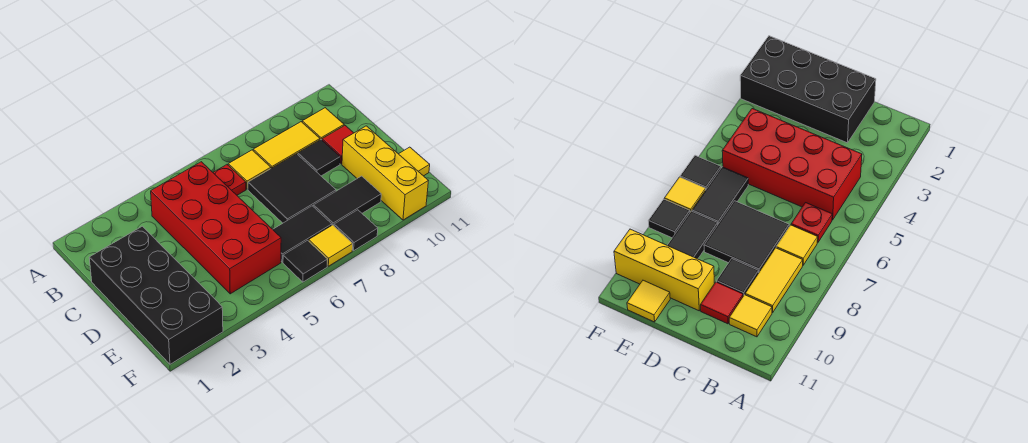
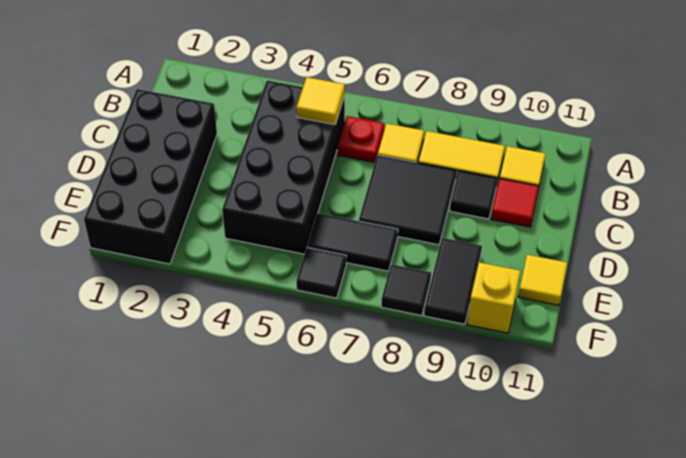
red brick B4:E5 level 1 -> black brick B4:E5 level 1
yellow brick D10:F10 level 1 -> yellow brick F10 level 1
black tile E8:E9 level 1 -> black tile E9:F9 level 1
yellow tile F7 level 1 -> yellow tile B5 level 2

